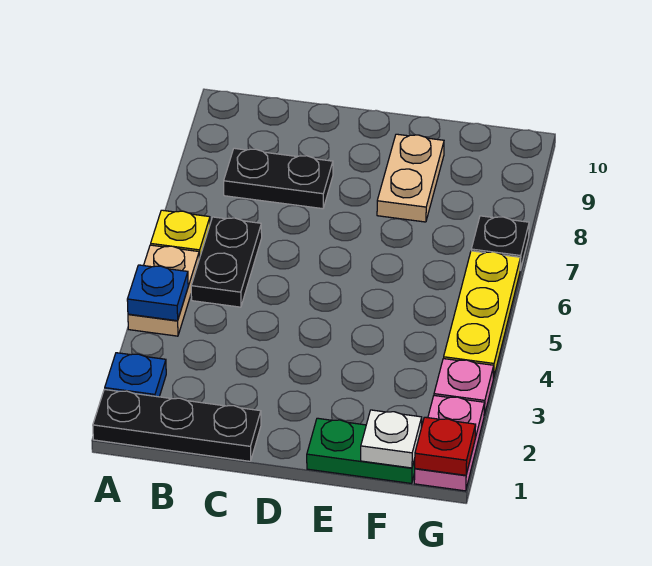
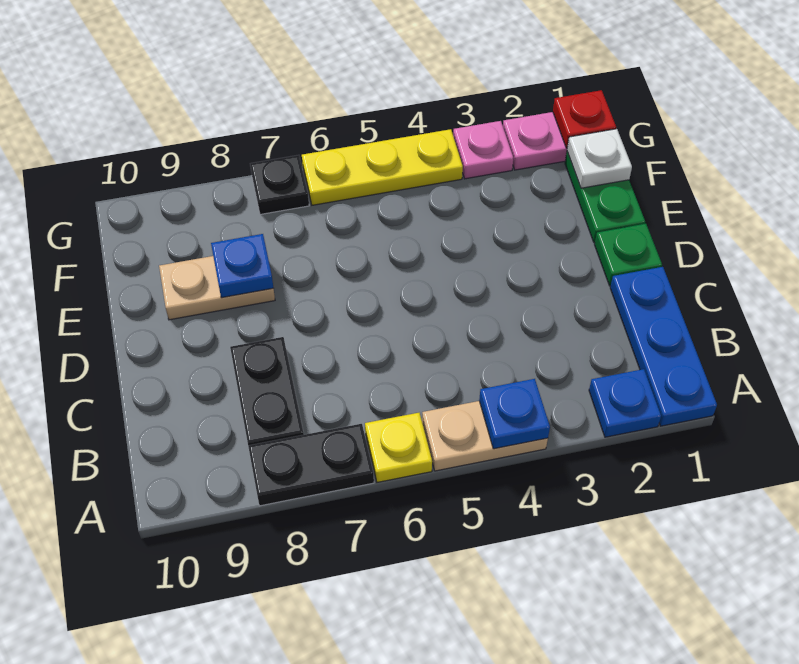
black plate A1:C1 level 1 -> blue plate A1:C1 level 1
black plate B5:B6 level 1 -> black plate A7:A8 level 1
none -> green plate D1 level 1
none -> blue plate E8 level 2

